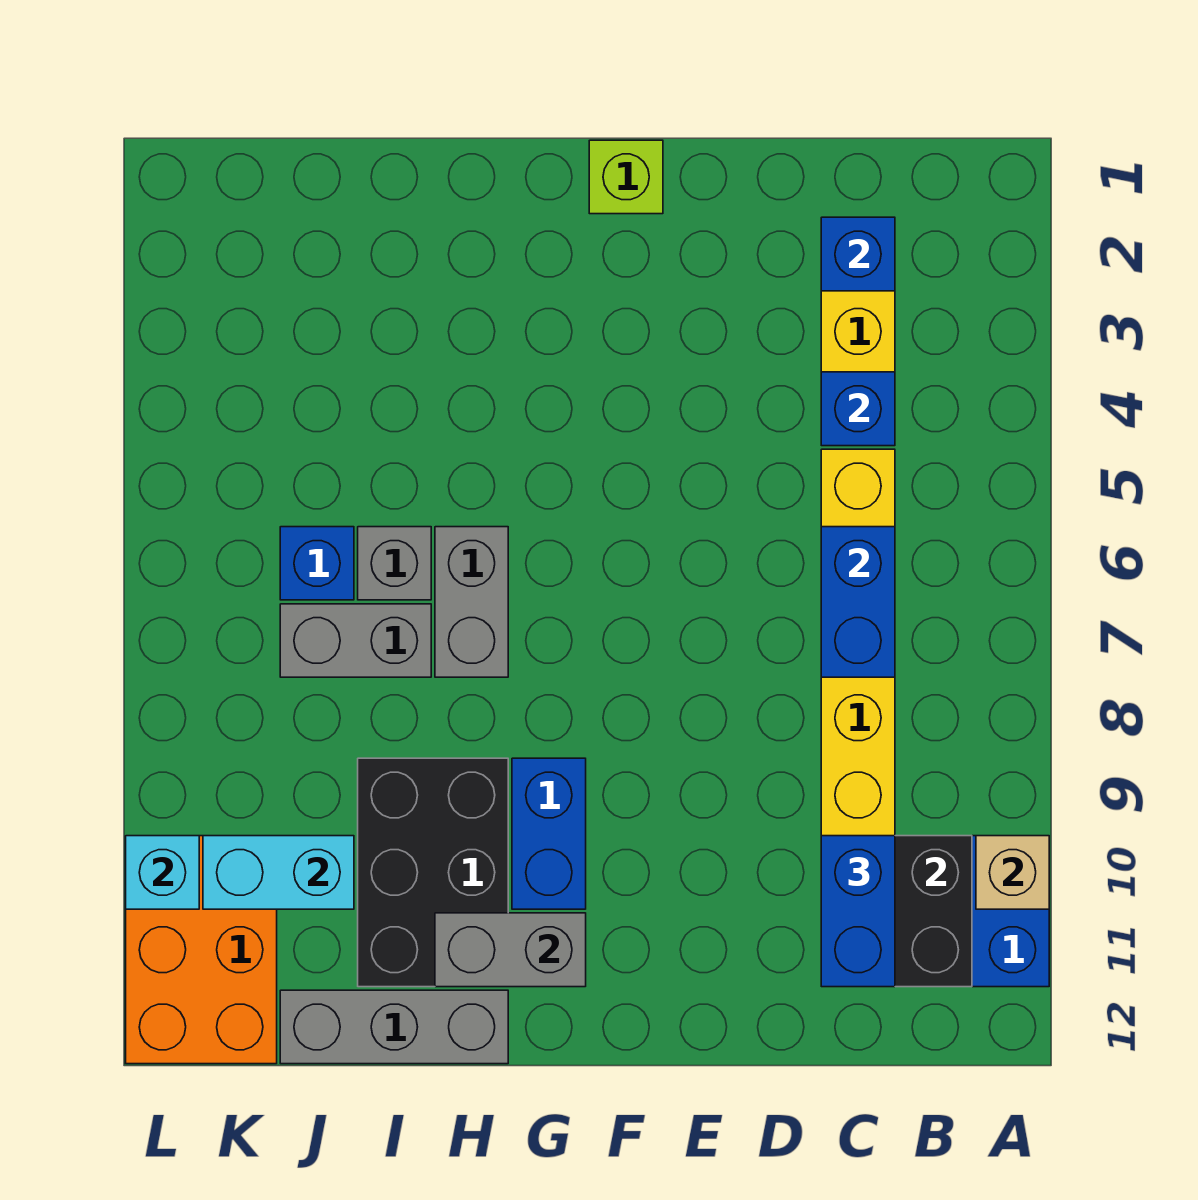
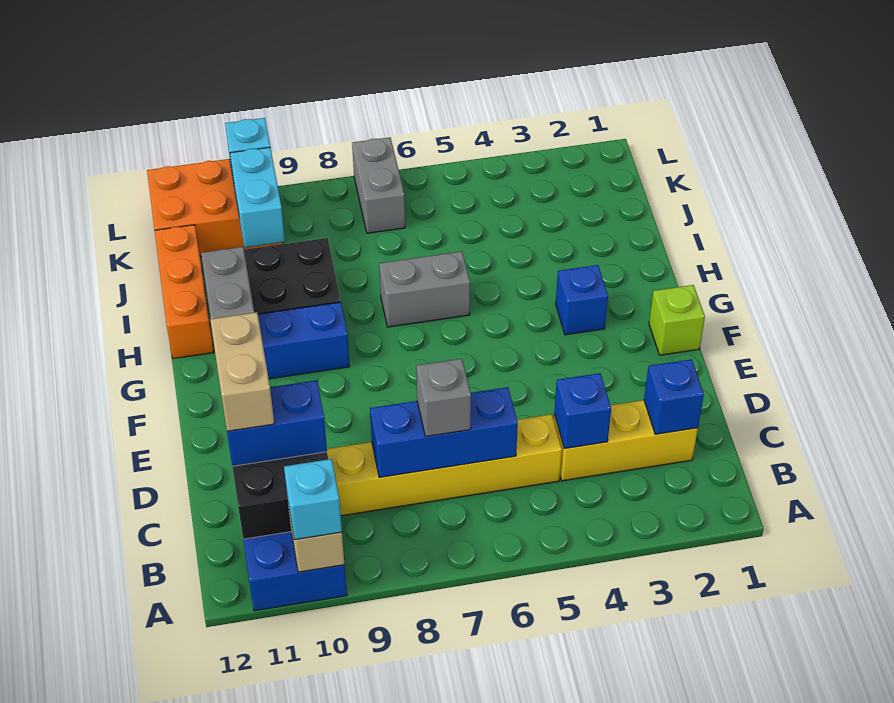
none -> cyan brick A10 level 3
blue brick C6:C7 level 2 -> blue brick C6:C8 level 2
none -> tan brick C11:D11 level 4
grey brick H12:J12 level 1 -> orange brick H12:J12 level 1
grey brick I6 level 1 -> grey brick C7 level 3
grey brick I7:J7 level 1 -> grey brick K7:L7 level 1
blue brick J6 level 1 -> blue brick G3 level 1

